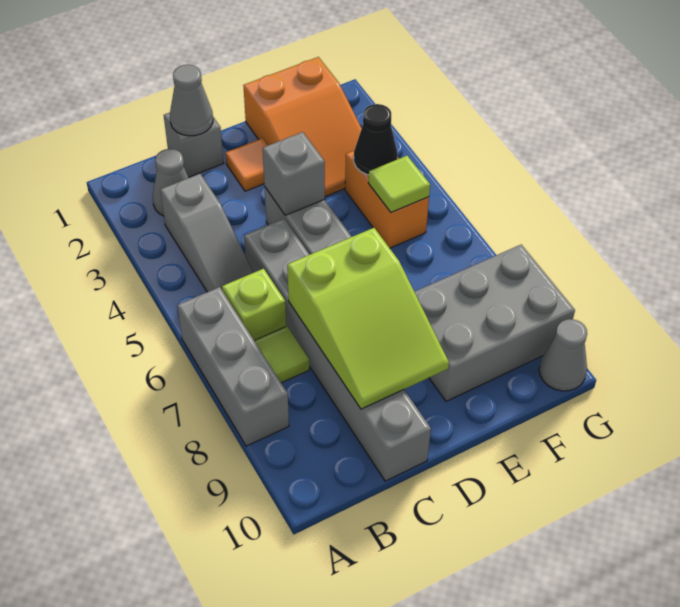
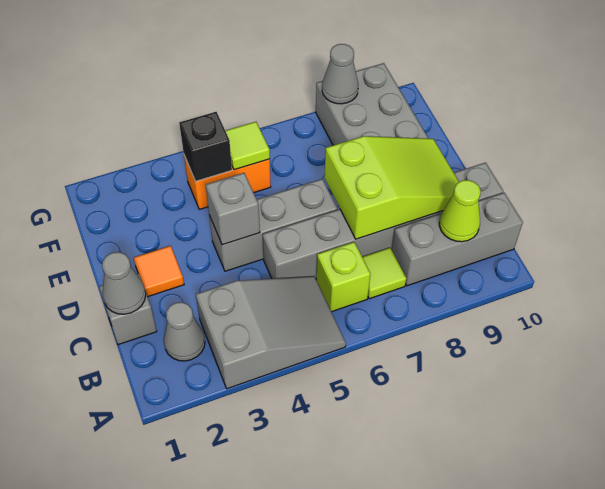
grey brick A6:A8 level 1 -> grey brick B8:B10 level 1
grey slope B3:B5 level 1 top 3 -> grey slope A3:B5 level 1 top 3
none -> lime cone B9 level 2
orange slope E1:F3 level 1 top 1 -> none
black cone F4 level 2 -> black brick F4 level 2
grey cone G10 level 1 -> grey cone G8 level 2

